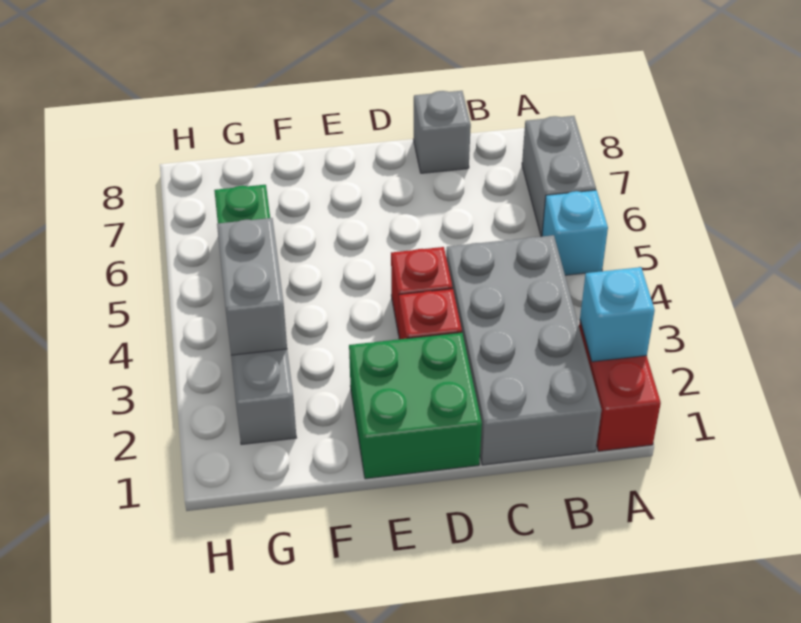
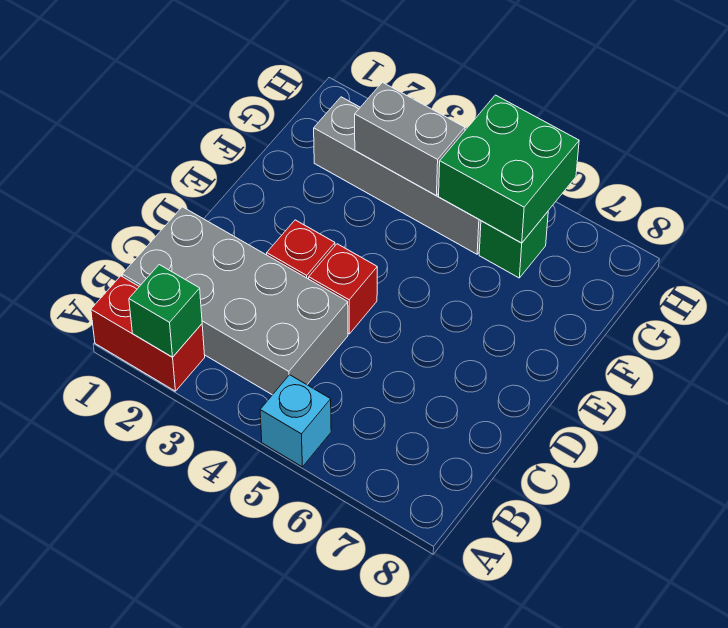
cyan brick A2 level 2 -> green brick A2 level 2
grey brick A6:A7 level 1 -> none
grey brick C8 level 1 -> none
green brick D1:E2 level 1 -> green brick G5:H6 level 2

